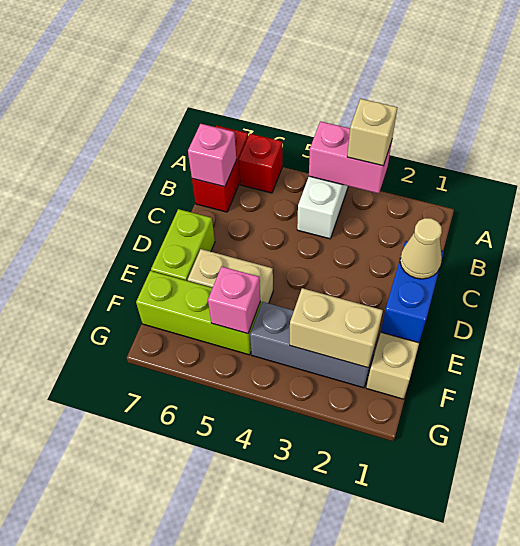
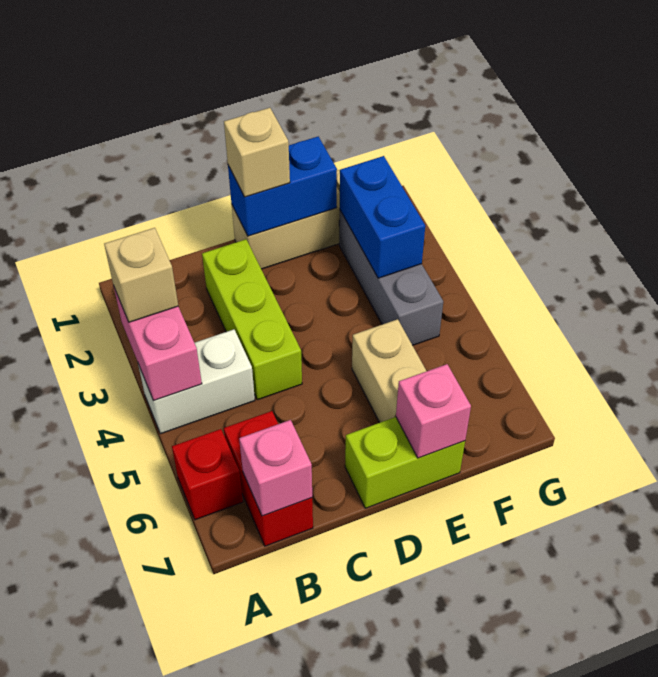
red brick A7:B7 level 1 -> red brick B6:B7 level 1
tan cone D1 level 3 -> tan brick D1 level 3
tan brick F2:F3 level 2 -> blue brick F2:F3 level 2
lime brick F5:F7 level 1 -> lime brick C2:C4 level 1
pink brick F5 level 2 -> pink brick E7 level 2

